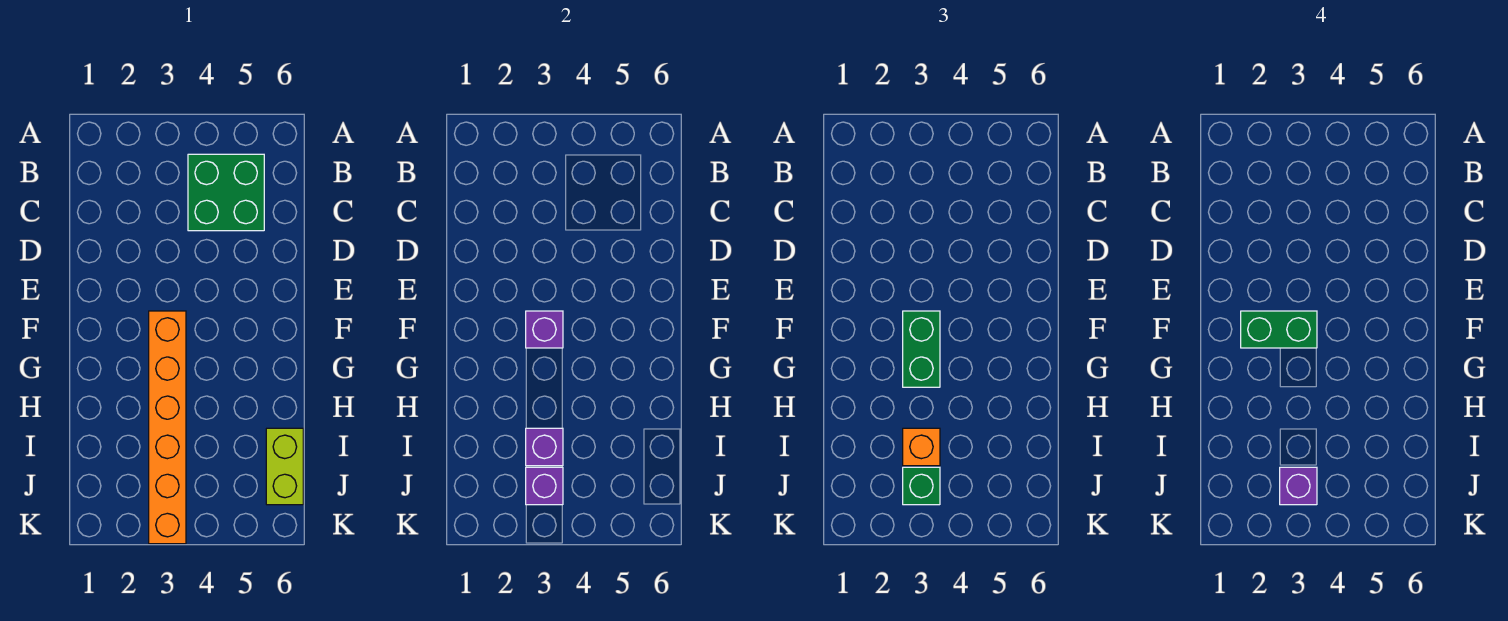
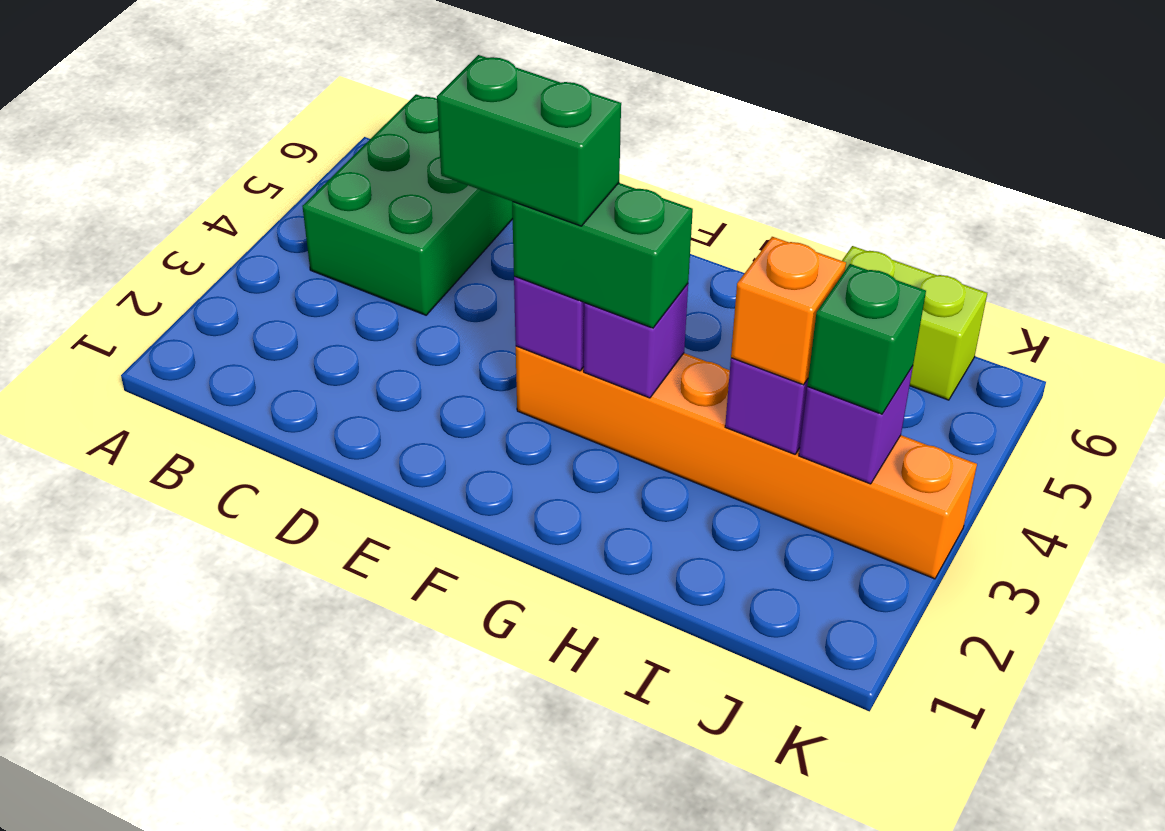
green brick B4:C5 level 1 -> green brick B4:C6 level 1
green brick F2:F3 level 4 -> green brick E3:F3 level 4
purple brick J3 level 4 -> purple brick G3 level 2

